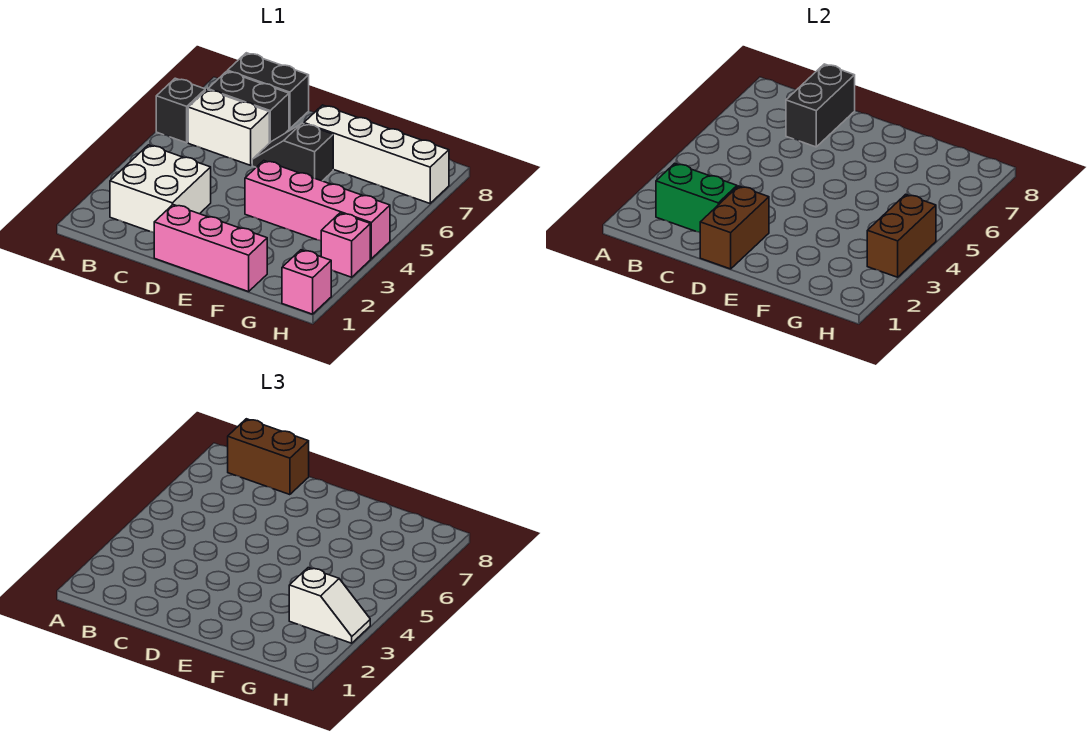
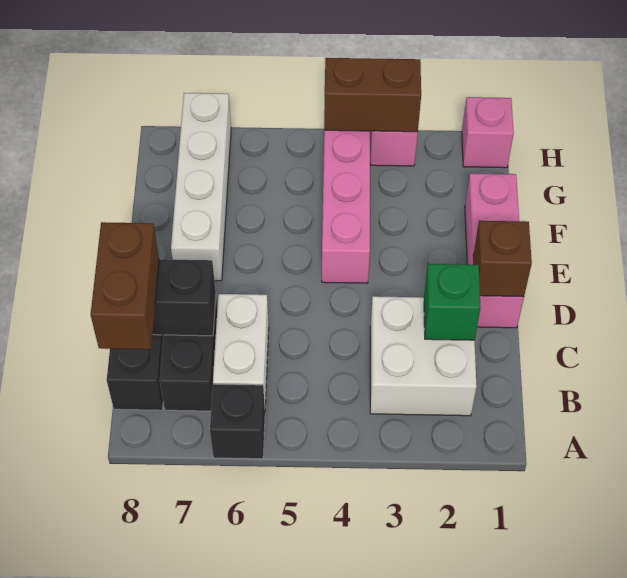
green brick B2:C2 level 2 -> green brick C2 level 2
brown brick D1:D2 level 2 -> brown brick D1 level 2
black slope D6:E6 level 1 top E -> none
white slope G3:H3 level 3 top G -> none

